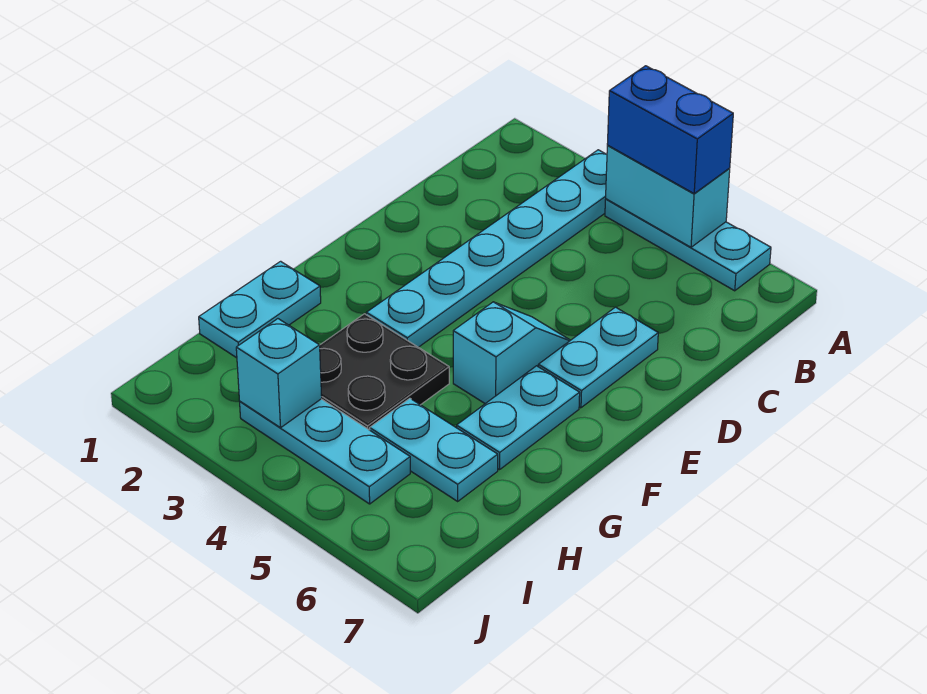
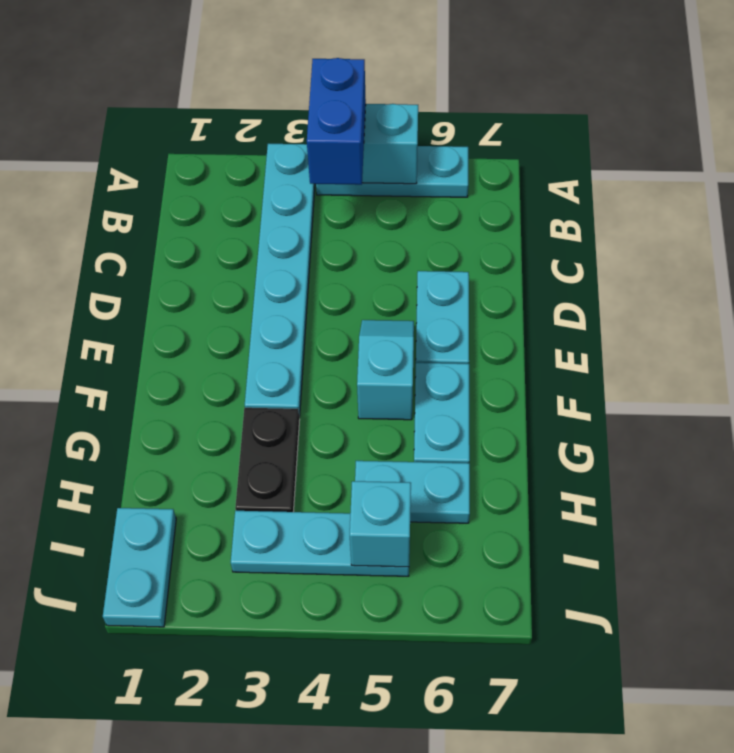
blue brick A4:A5 level 3 -> blue brick A4:B4 level 3
cyan plate G1:H1 level 1 -> cyan plate I1:J1 level 1
black plate G3:H4 level 1 -> black plate G3:H3 level 1
cyan brick I3 level 2 -> cyan brick I5 level 2

